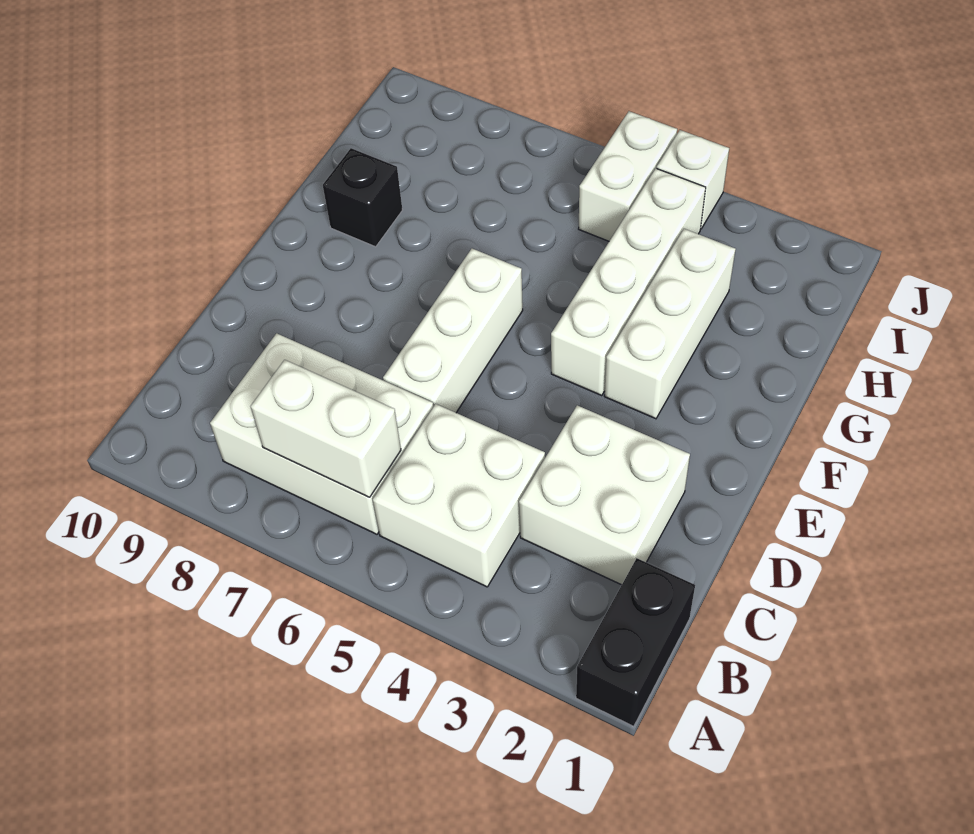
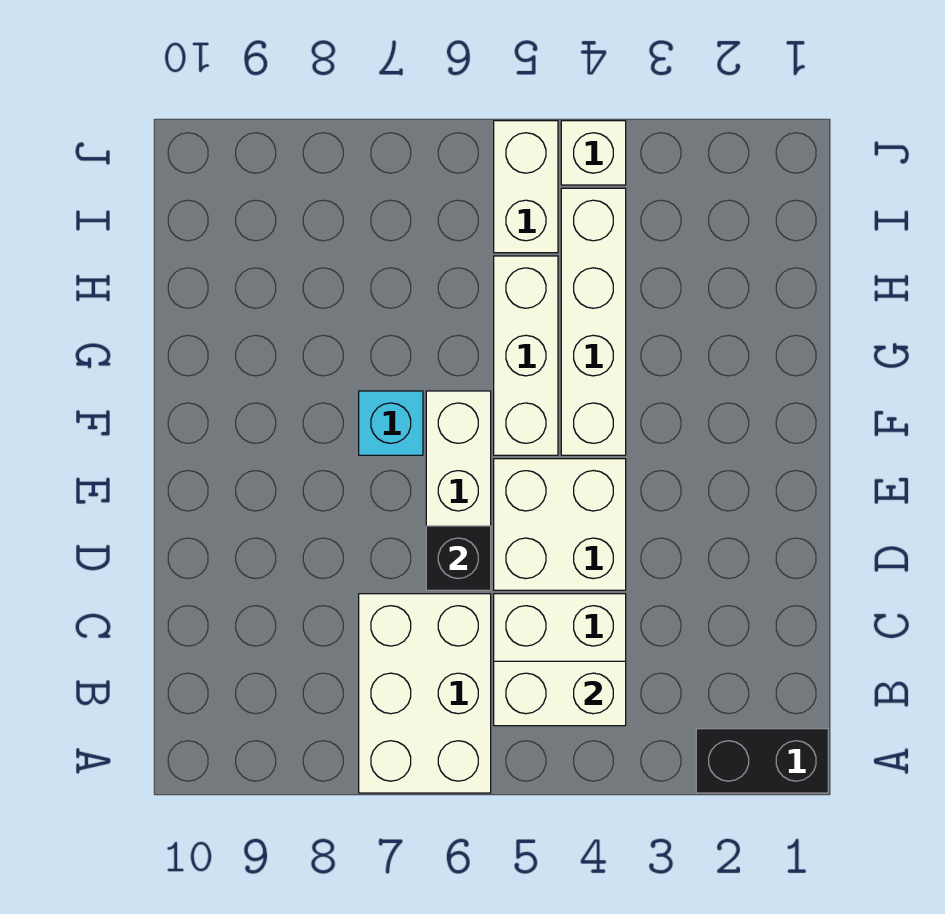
black brick A1:B1 level 1 -> black brick A1:A2 level 1
white brick B6:C8 level 1 -> white brick A6:C7 level 1
white brick B6:B7 level 2 -> white brick B4:B5 level 2
white brick C2:D3 level 1 -> white brick D4:E5 level 1
white brick F3:H3 level 1 -> white brick F5:H5 level 1
none -> cyan brick F7 level 1
black brick G9 level 1 -> black brick D6 level 2

